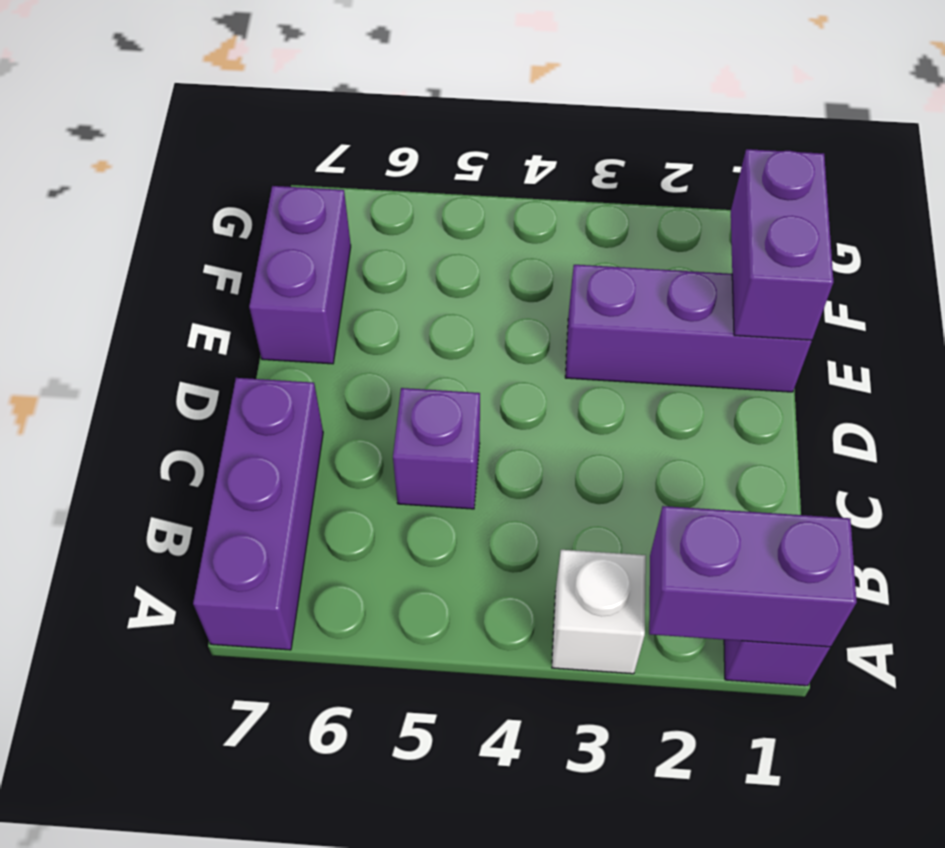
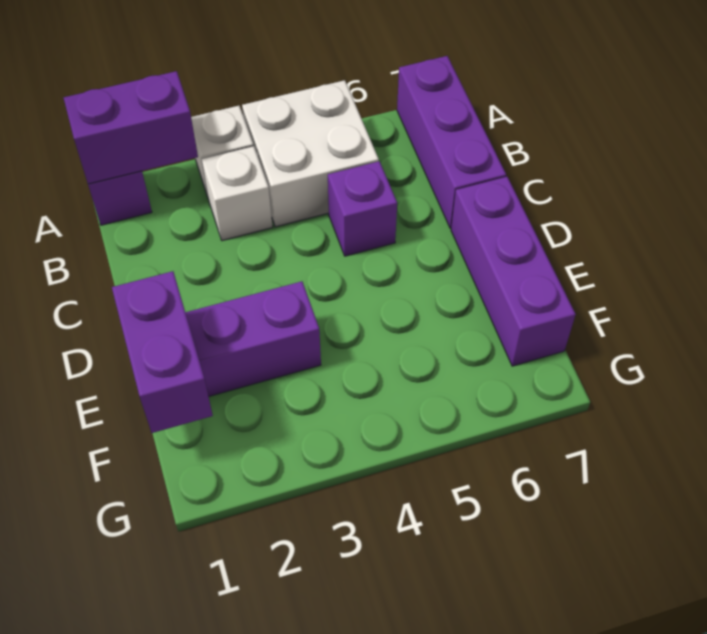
none -> white brick A4:B5 level 1
none -> white brick B3 level 1
purple brick E7:F7 level 1 -> purple brick D7:F7 level 1

